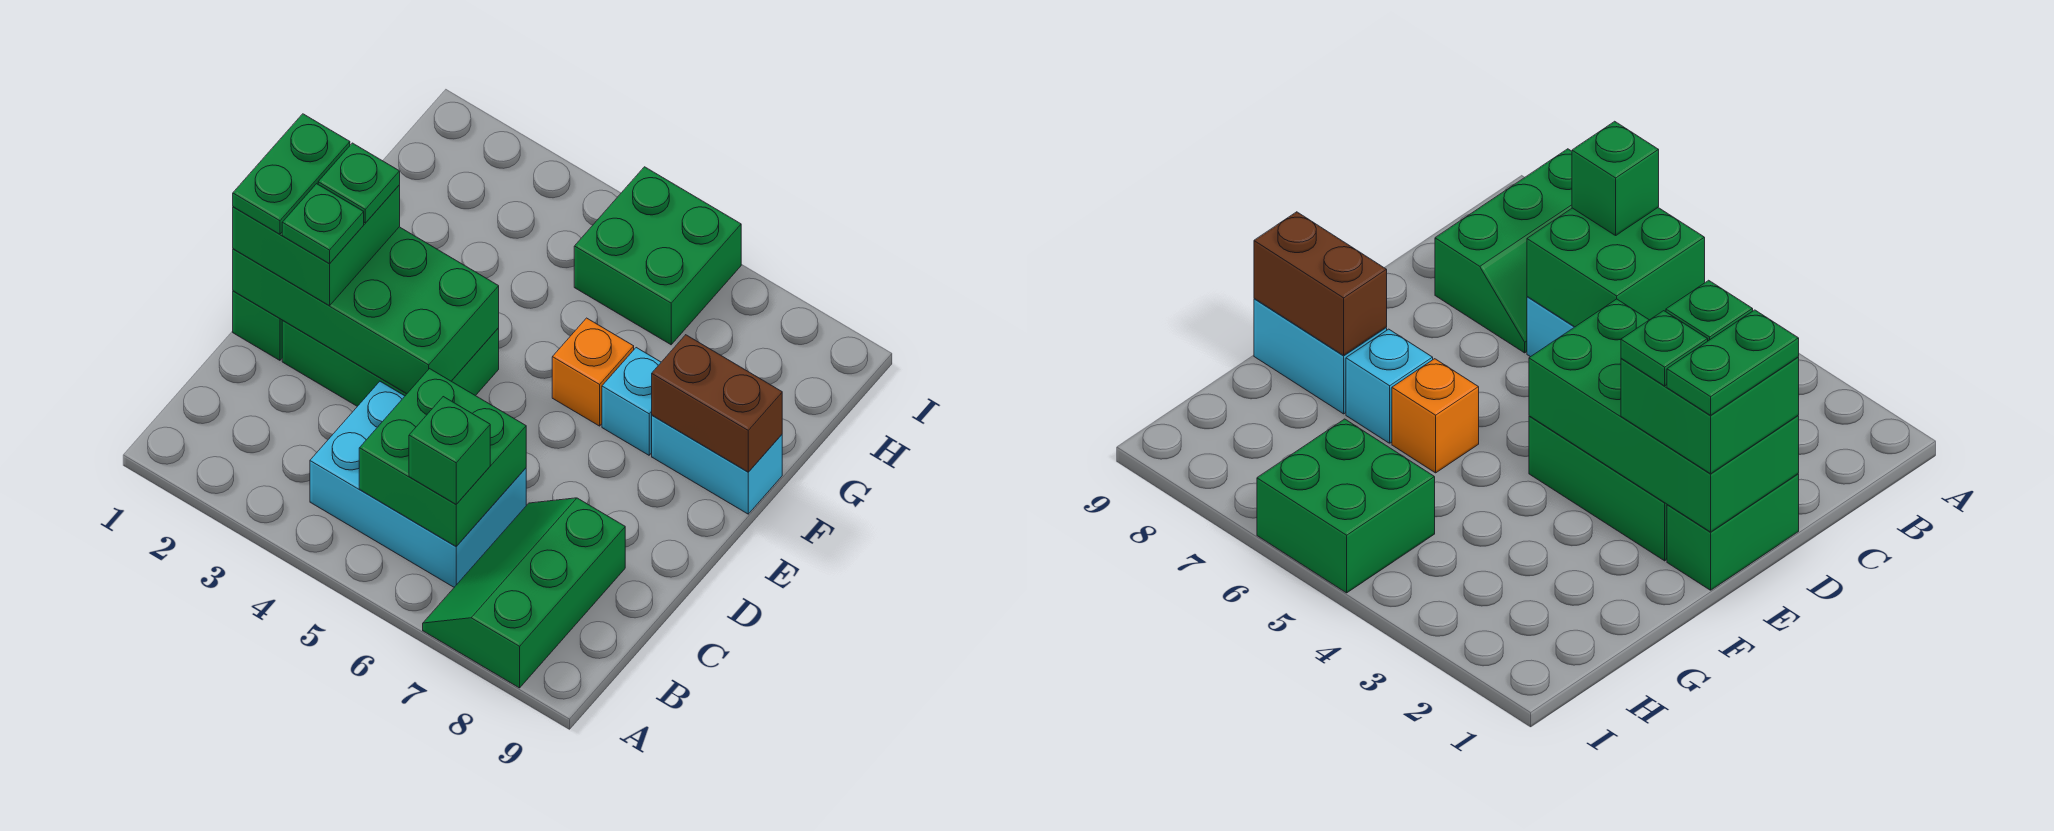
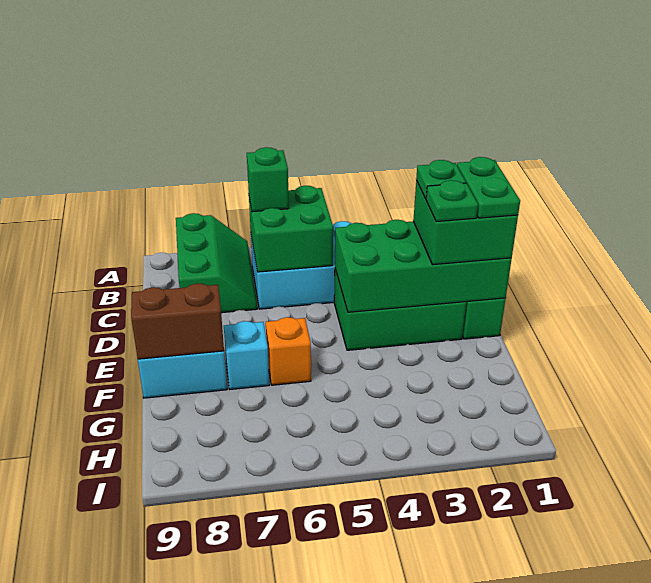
green brick H5:I6 level 1 -> none

